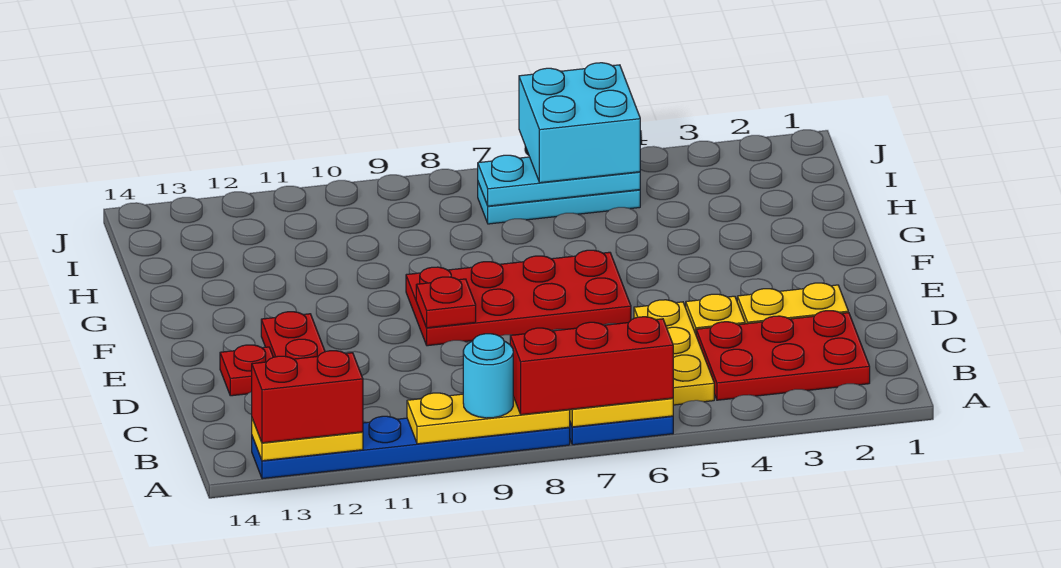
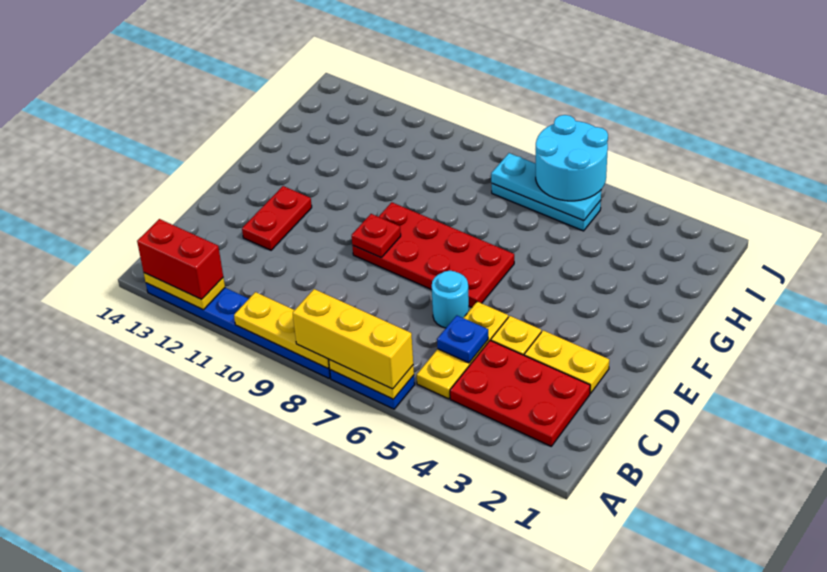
red brick A6:A8 level 3 -> yellow brick A6:A8 level 3
cyan round brick A9 level 3 -> cyan round brick D6 level 1
none -> blue plate C5 level 2
red plate D13 level 1 -> none
cyan brick I5:J6 level 3 -> cyan round brick I5:J6 level 3

